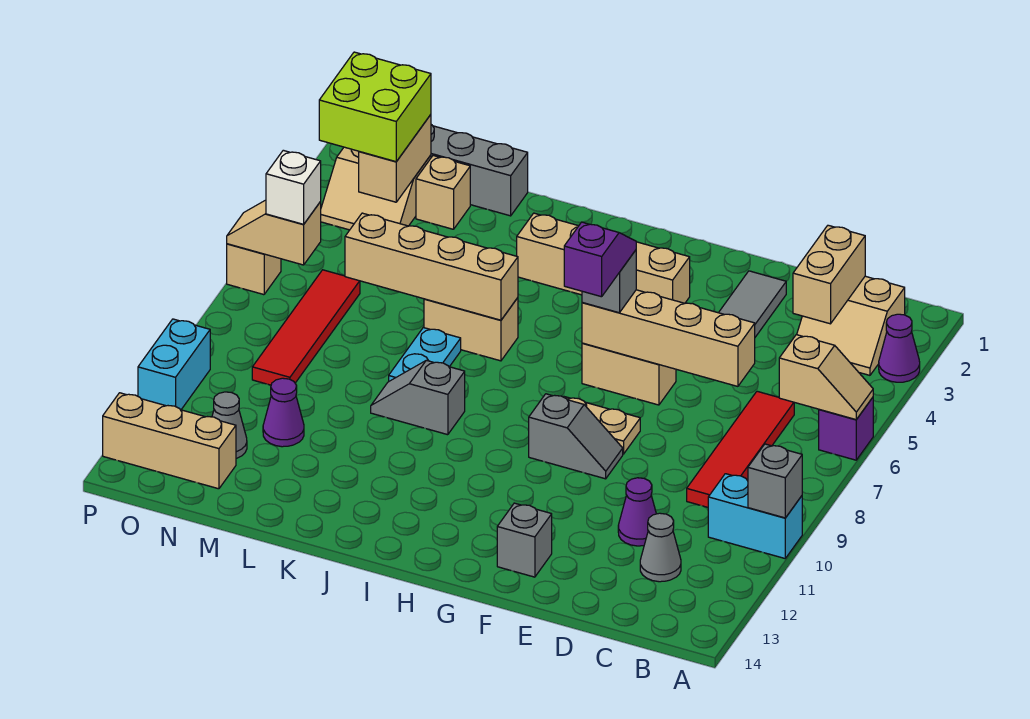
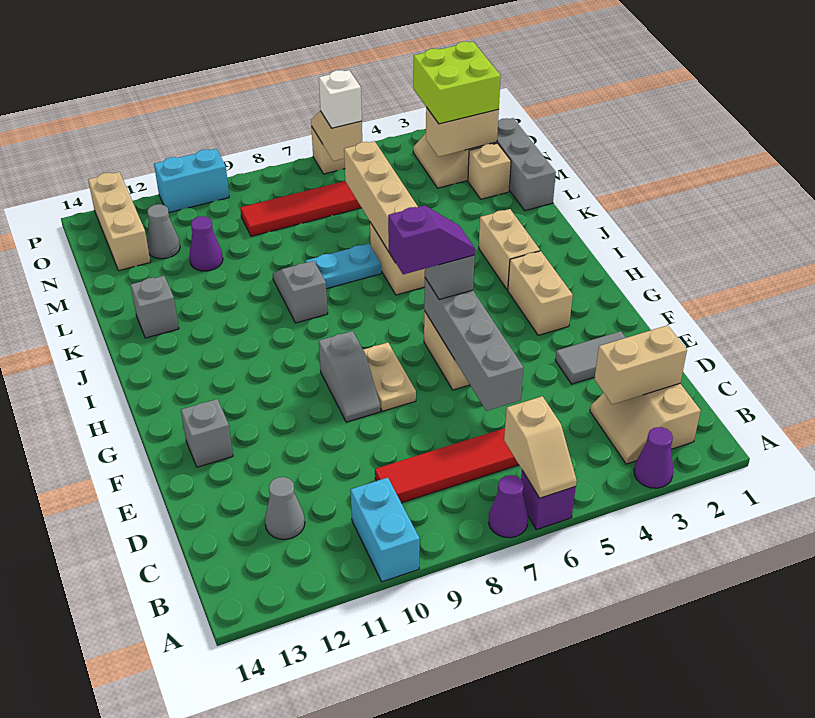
grey brick A10 level 2 -> grey brick K13 level 1
tan brick D6:G6 level 2 -> grey brick D6:G6 level 2
purple cone D11 level 1 -> purple cone A7 level 1

